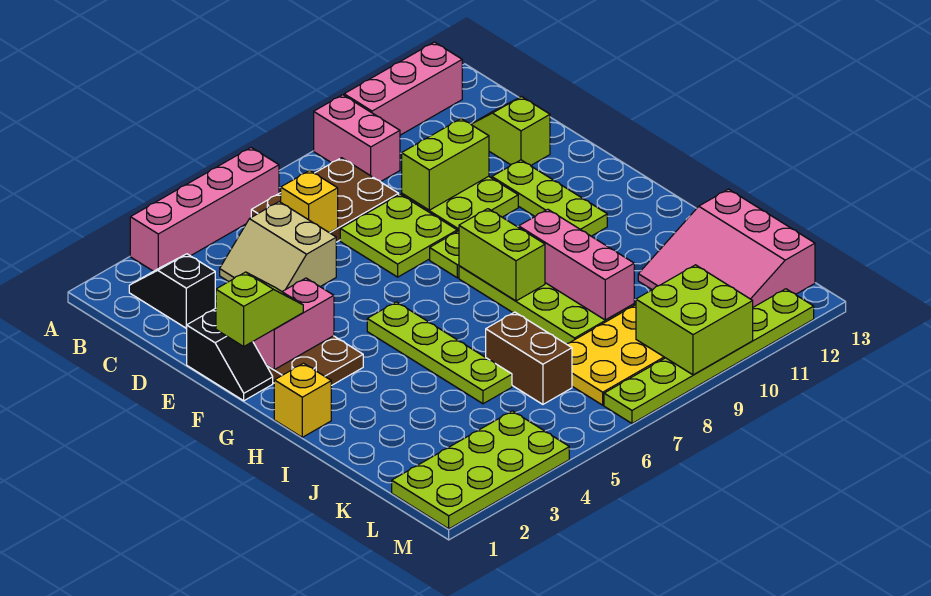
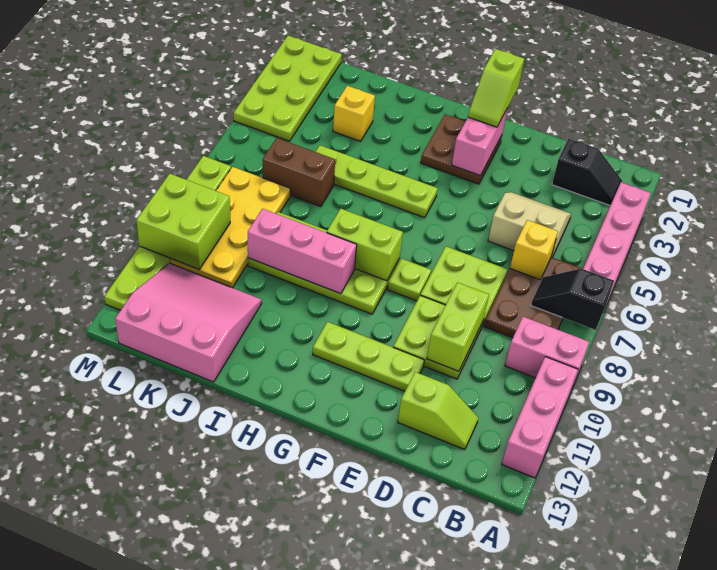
black slope E1:F1 level 1 top E -> black slope A7:B7 level 2 top A
yellow brick H1 level 1 -> yellow brick J3 level 1

